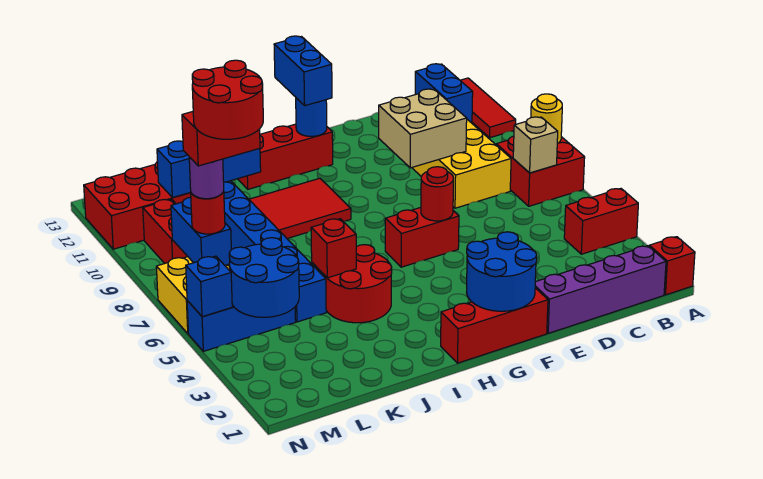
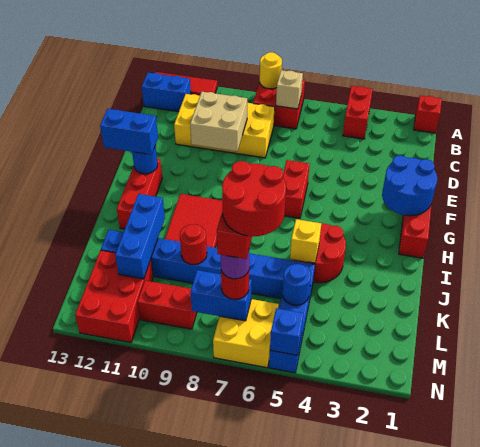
purple brick B1:E1 level 1 -> none
red round brick F6 level 2 -> red round brick K9 level 2
red brick J5 level 2 -> yellow brick J5 level 2
blue round brick L4:M5 level 2 -> blue round brick L5 level 2

